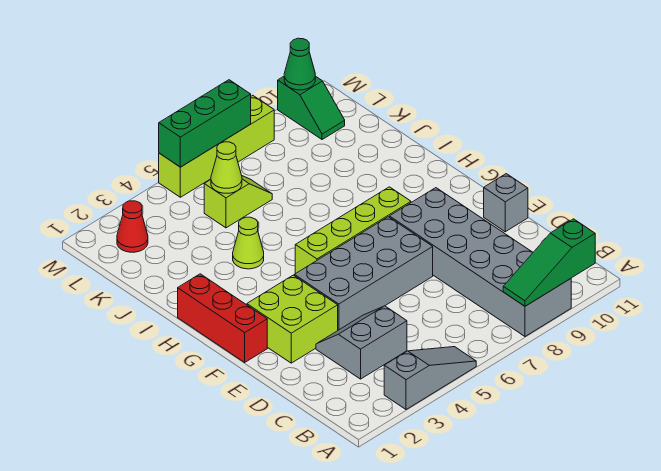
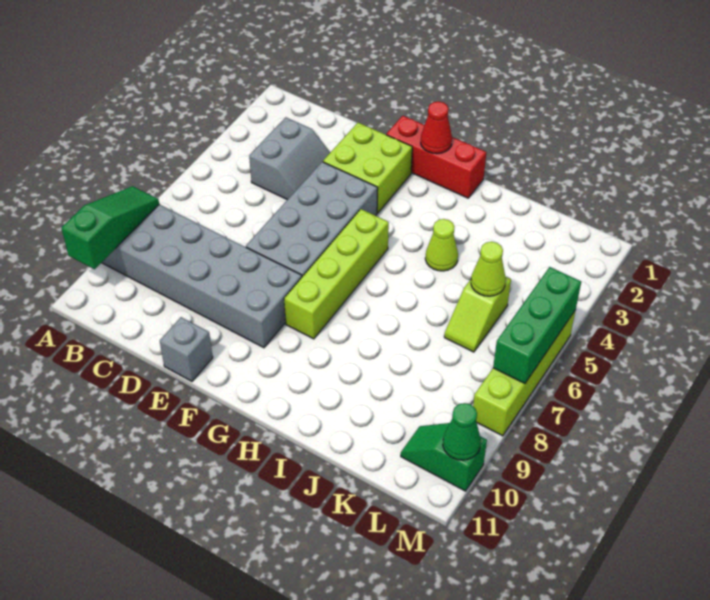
grey slope A3:A5 level 1 top 3 -> none
red cone L2 level 1 -> red cone G1 level 2

